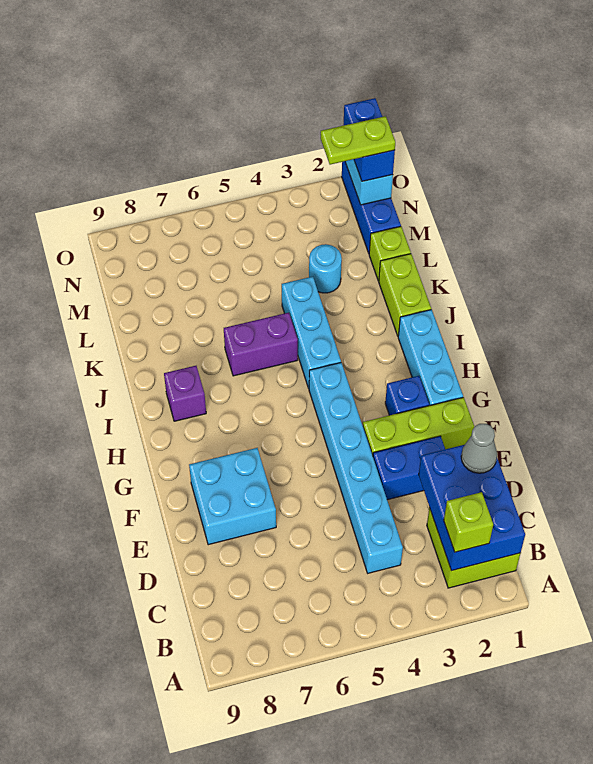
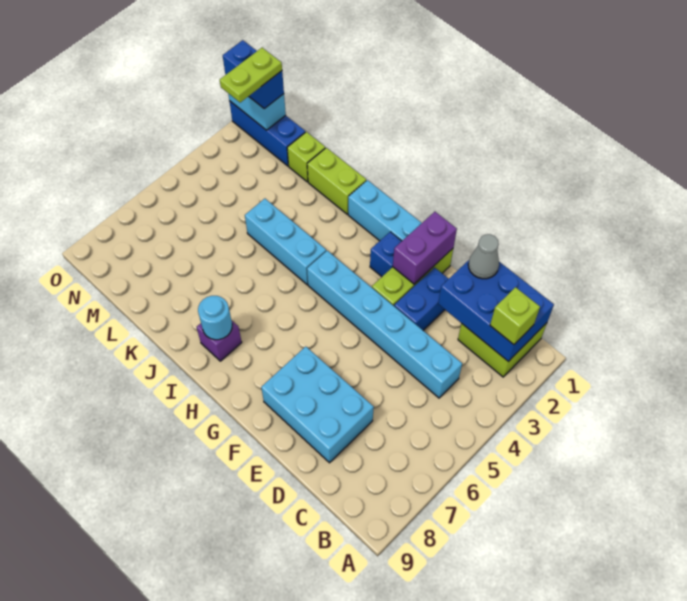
cyan brick E7:F8 level 1 -> cyan brick D7:F8 level 1
purple brick J5:J6 level 1 -> purple brick F1:F2 level 2
cyan round brick L3 level 1 -> cyan round brick I8 level 2

